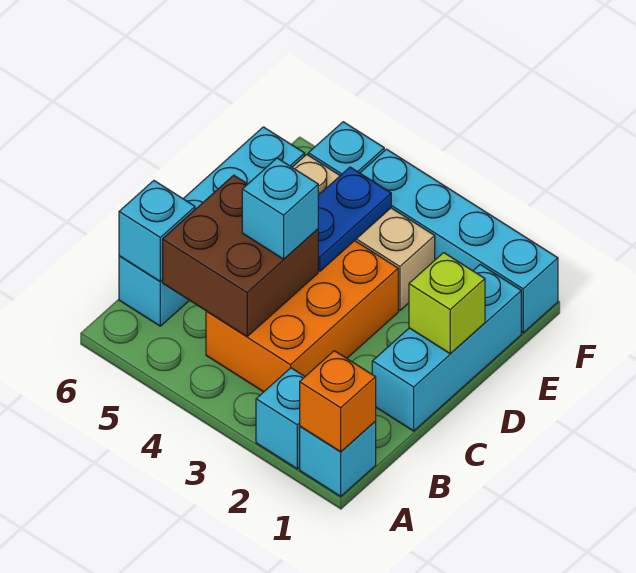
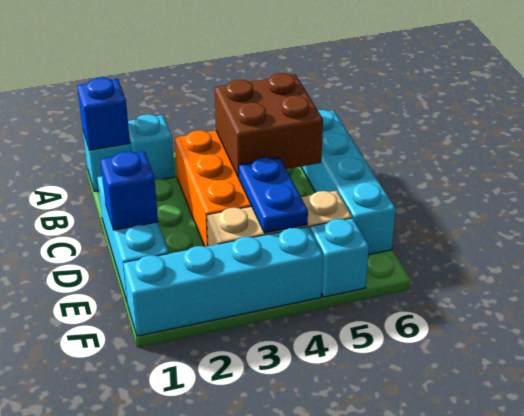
orange brick A1 level 2 -> blue brick A1 level 2
cyan brick B6 level 2 -> none
cyan brick C4 level 3 -> none
lime brick D1 level 2 -> blue brick D1 level 2

